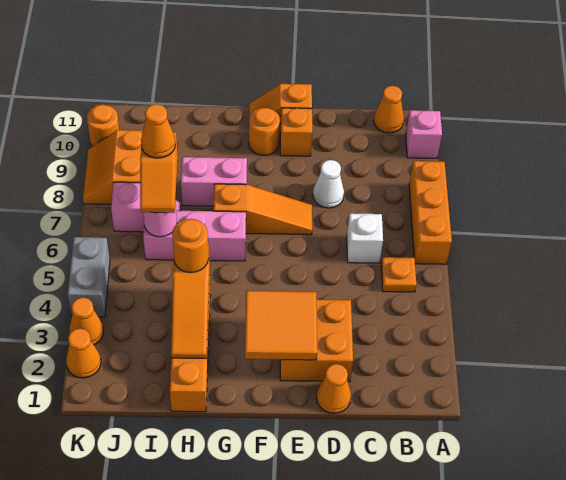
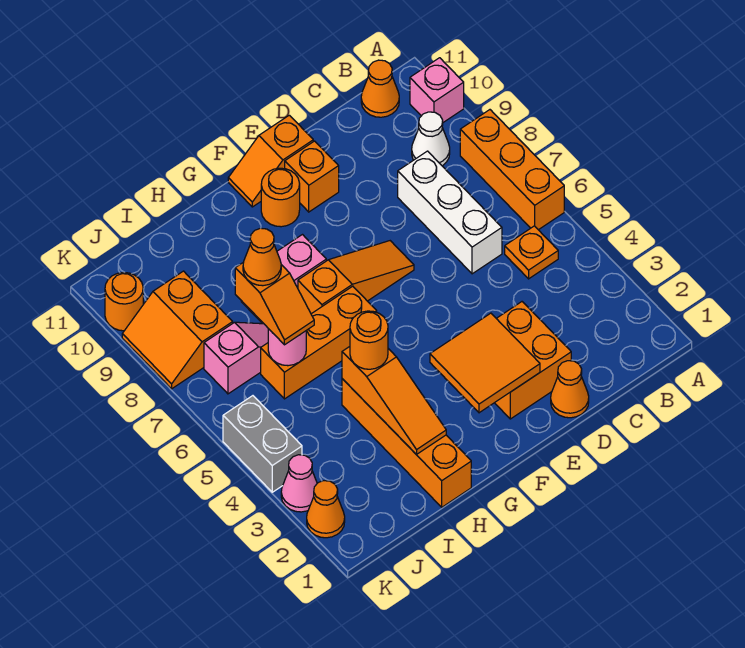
white brick C6 level 1 -> white brick C6:C8 level 1
white cone D8 level 1 -> white cone B9 level 1
pink brick G6:I6 level 1 -> orange brick G6:I6 level 1
orange cone K3 level 1 -> pink cone K3 level 1

